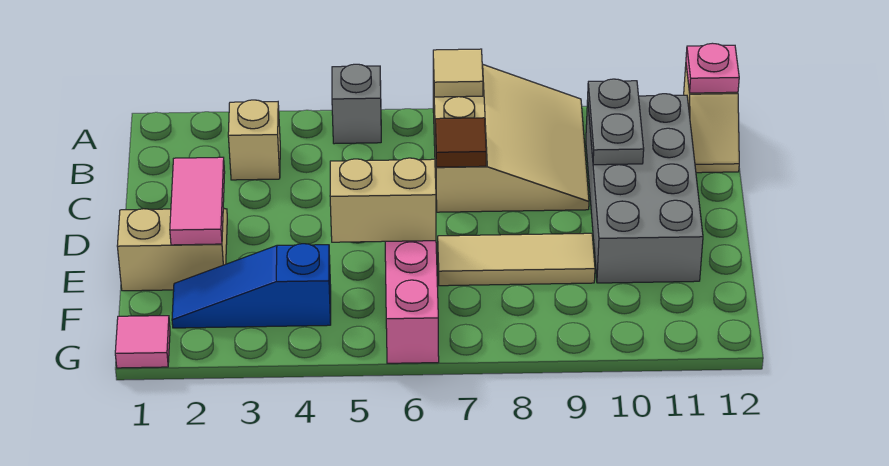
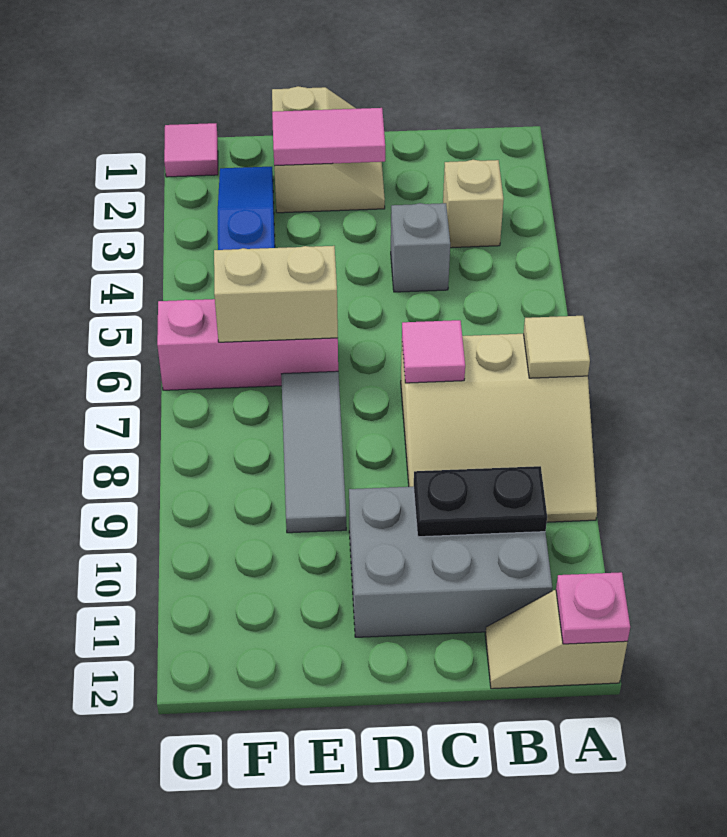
grey brick A5 level 1 -> grey brick C4 level 1
grey brick B10:E11 level 1 -> grey brick B10:D11 level 1
grey plate B10:C10 level 2 -> black plate B10:C10 level 2
brown tile C7 level 2 -> pink tile C7 level 2
tan brick E5:E6 level 2 -> tan brick E6:F6 level 2
tan tile E7:E9 level 1 -> grey tile E7:E9 level 1

